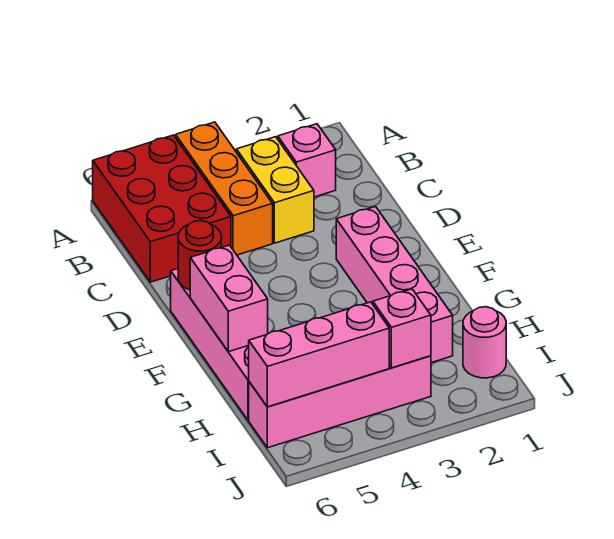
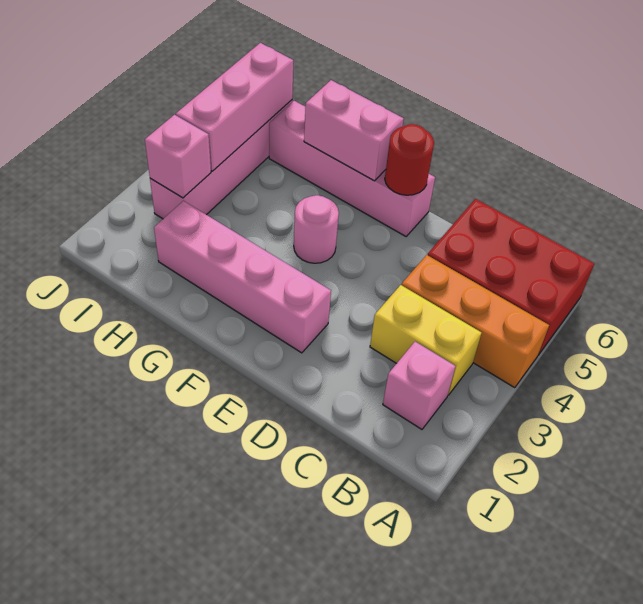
pink round brick I1 level 1 -> pink round brick F4 level 1

